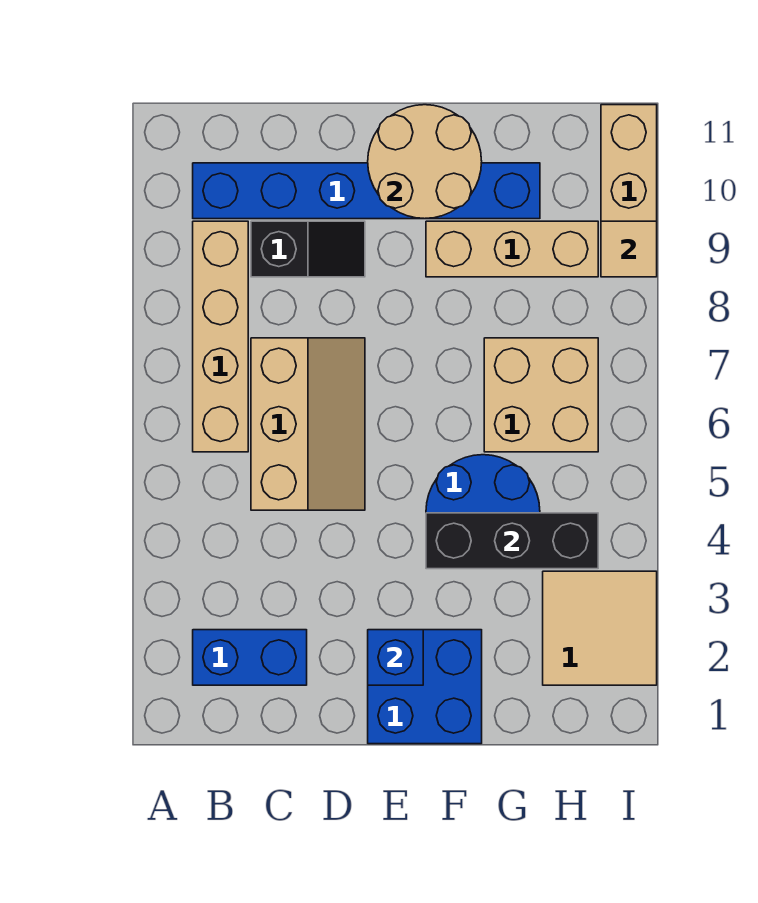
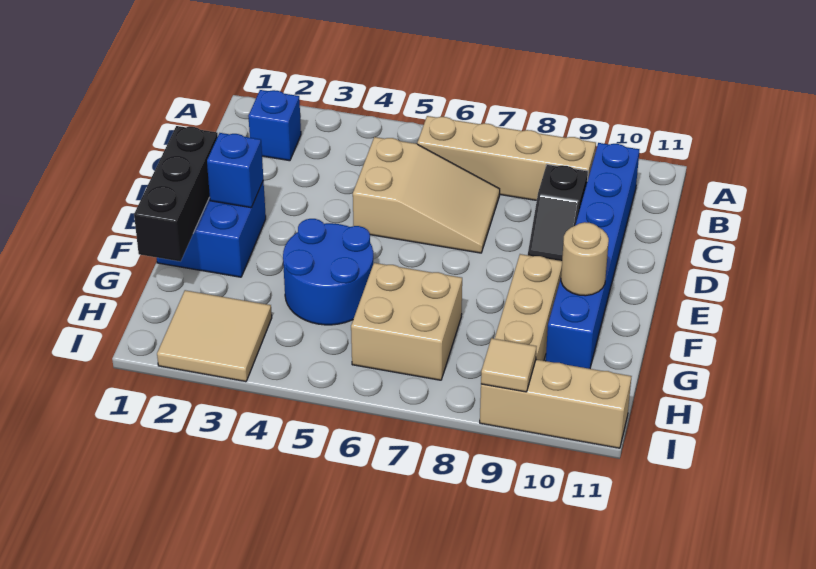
blue brick B2:C2 level 1 -> blue brick B2 level 1
tan slope C5:D7 level 1 top C -> tan slope C5:D7 level 1 top 5
tan round brick E10:F11 level 2 -> tan round brick F10 level 2
black brick F4:H4 level 2 -> black brick E1:G1 level 2

